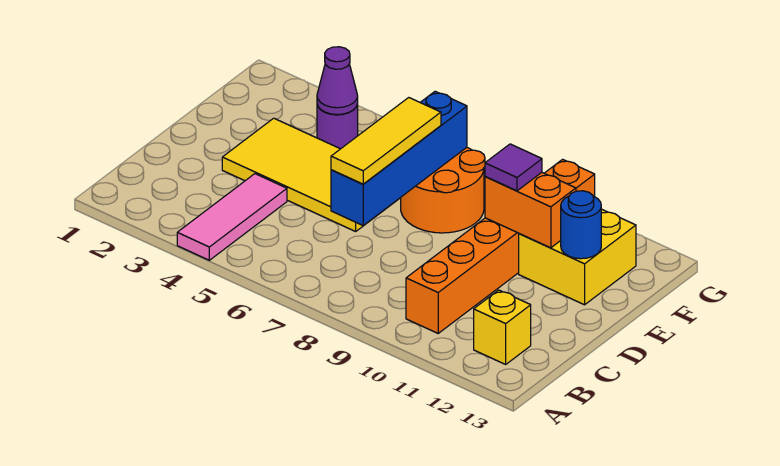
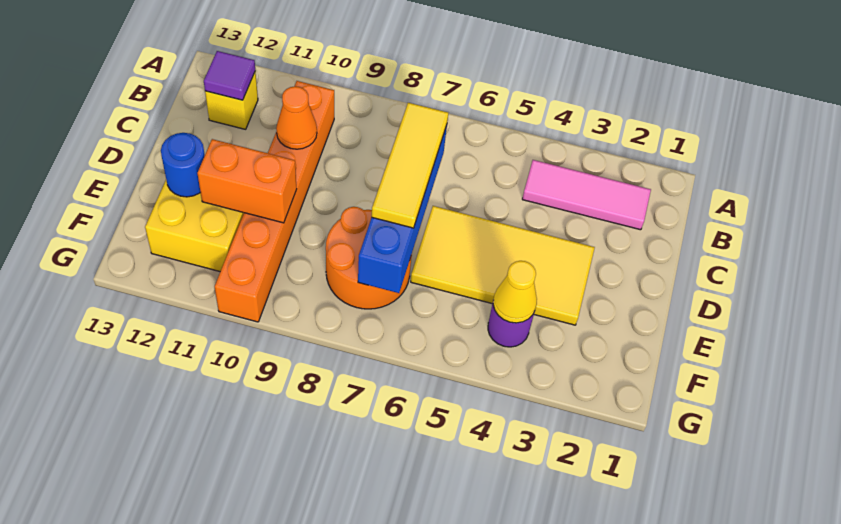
pink tile A4:C4 level 1 -> pink tile B2:B4 level 1
none -> orange cone C10 level 2
purple tile E10 level 3 -> purple tile B12 level 2
purple cone F4 level 2 -> yellow cone F4 level 2

